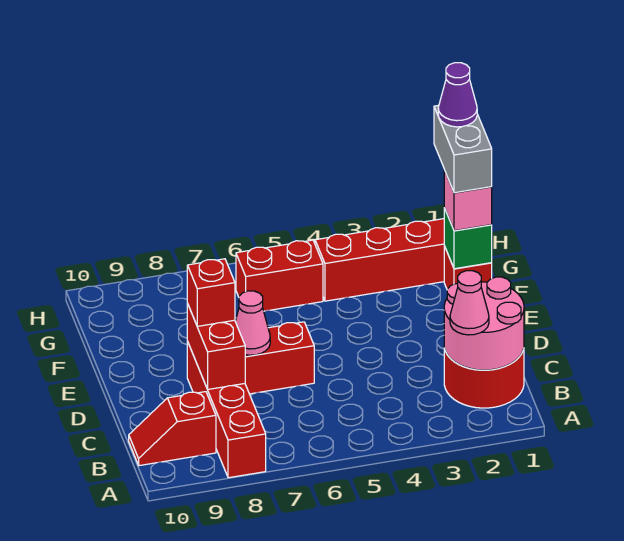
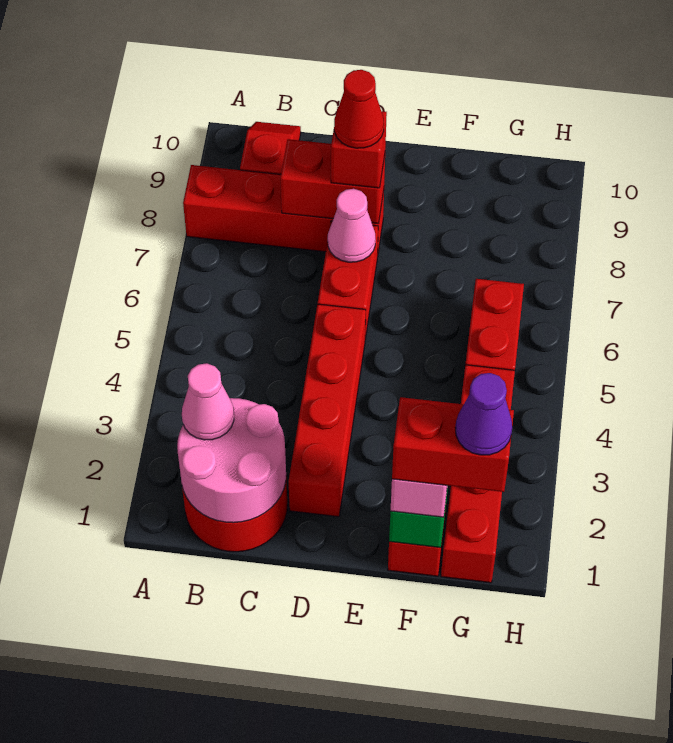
none -> red brick D2:D5 level 1
none -> red cone D8 level 4
grey brick F1:G1 level 4 -> red brick F1:G1 level 4

